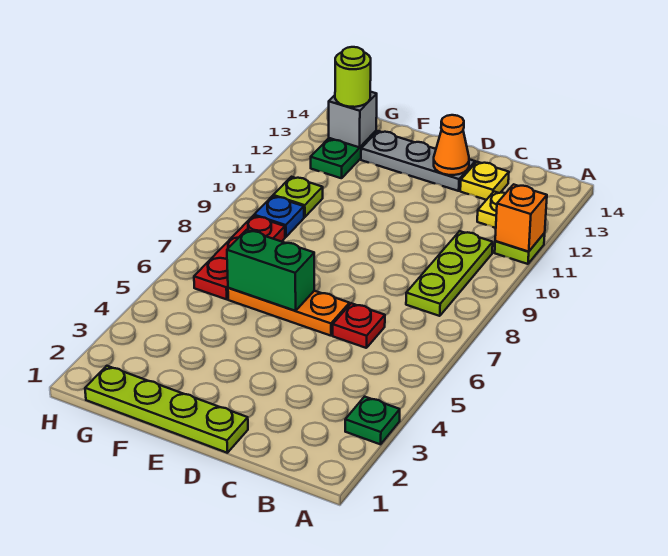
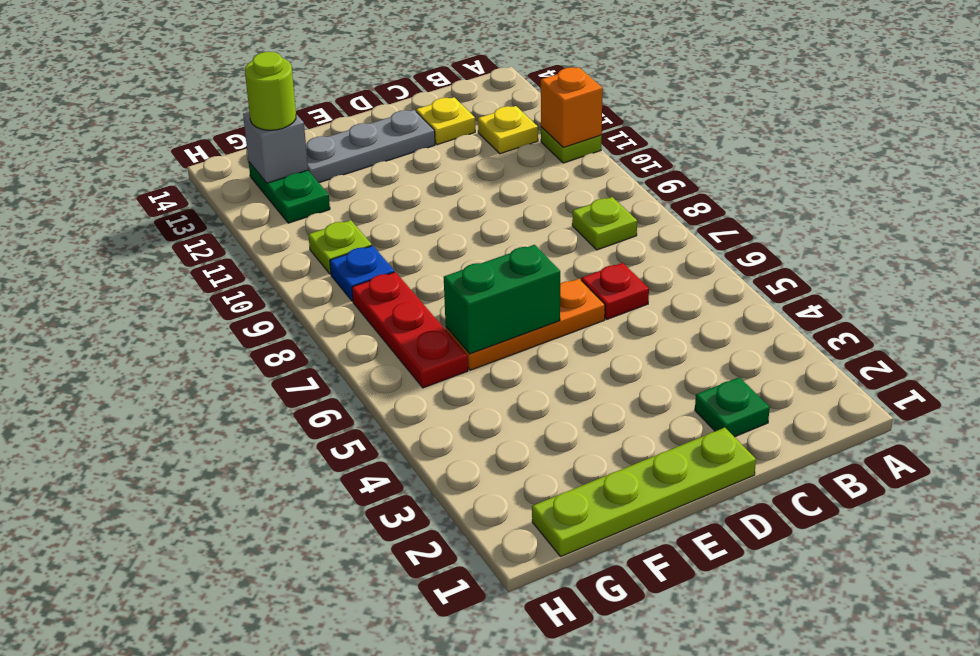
green plate A3 level 1 -> green plate C2 level 1
lime plate B8:B10 level 1 -> lime plate B8 level 1
orange cone D13 level 2 -> none

